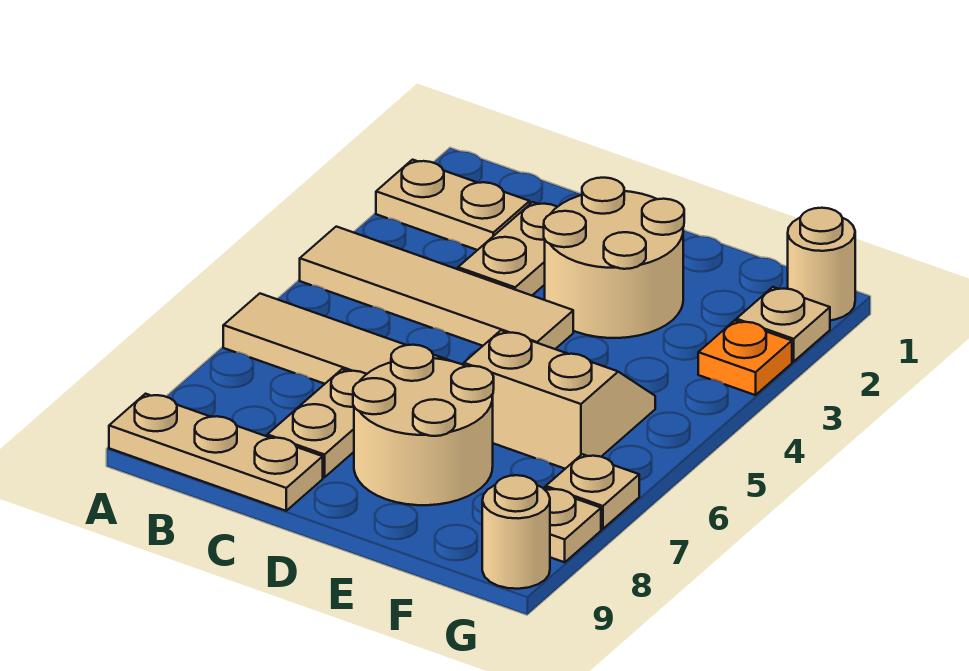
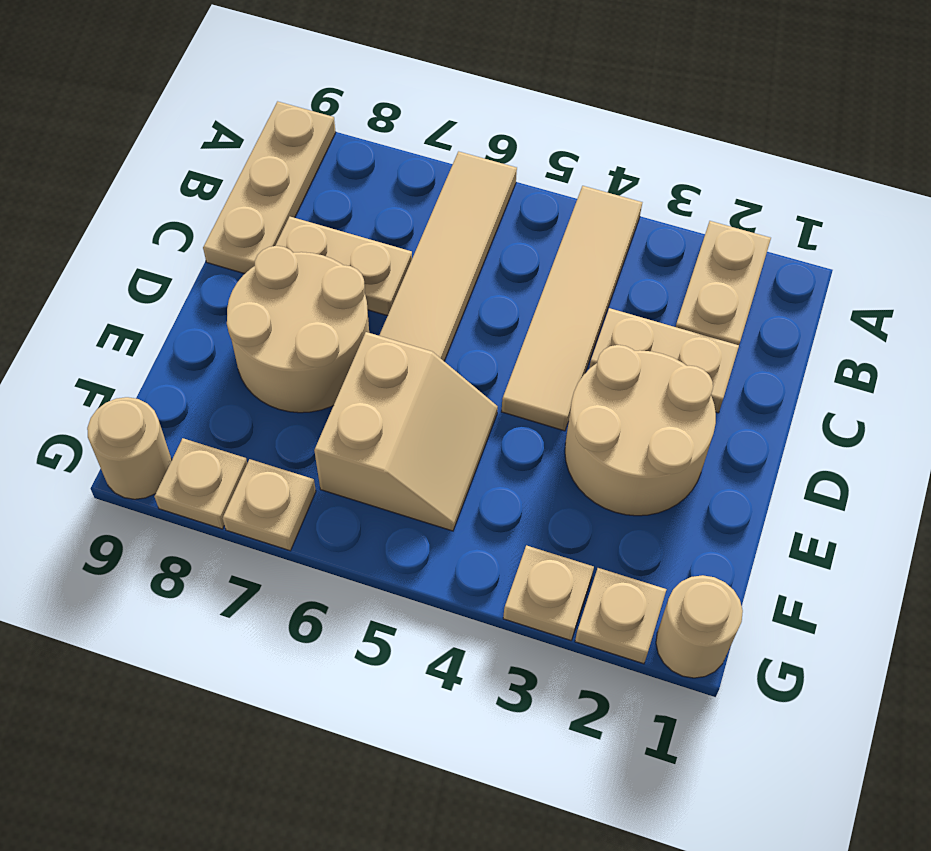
orange plate G3 level 1 -> tan plate G3 level 1

